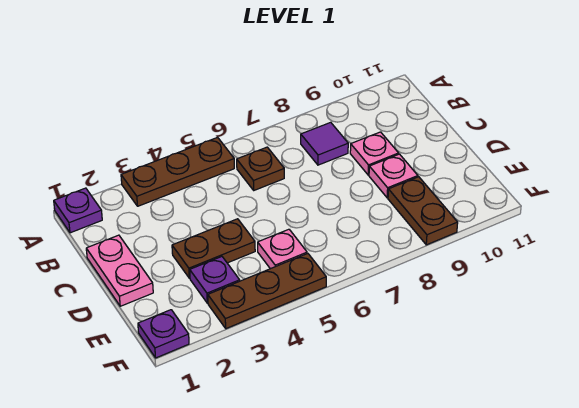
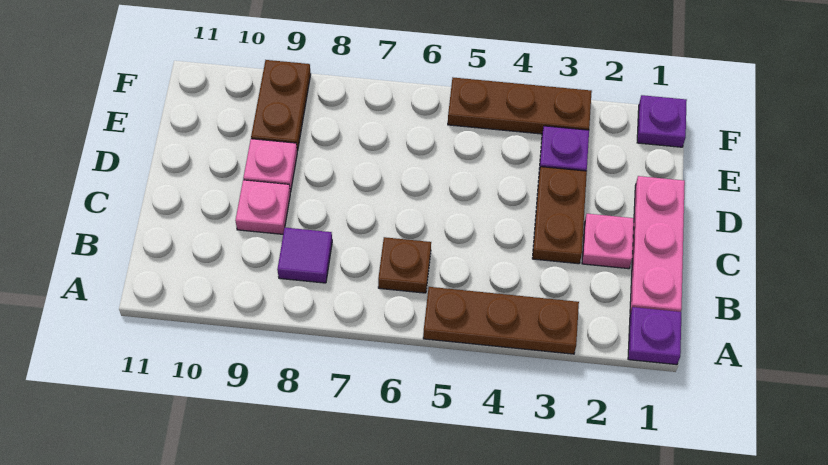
pink plate C1:D1 level 1 -> pink plate B1:D1 level 1
brown plate D3:D4 level 1 -> brown plate C3:D3 level 1
pink plate E5 level 1 -> pink plate C2 level 1

